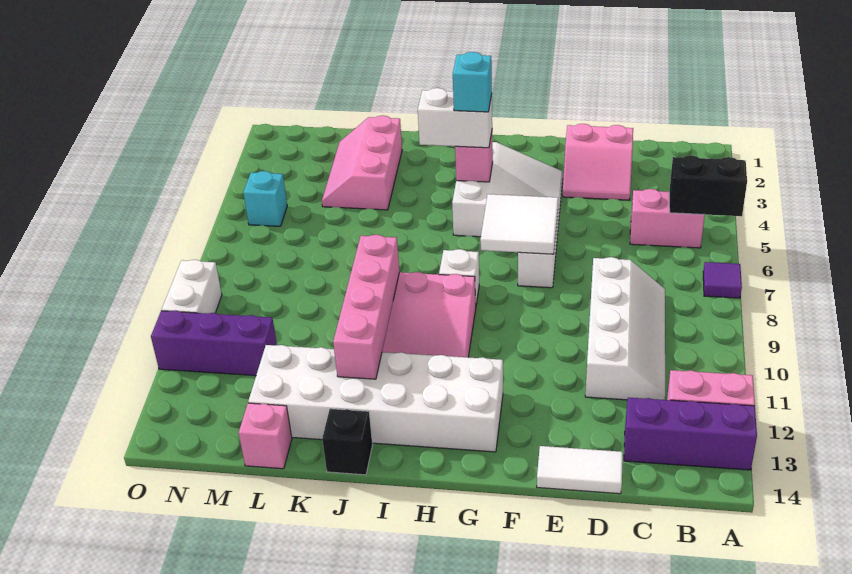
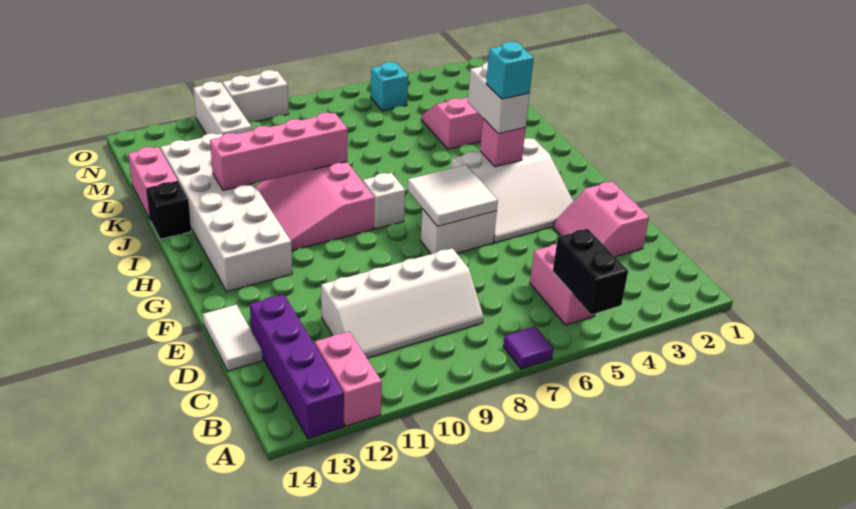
purple brick A13:C13 level 1 -> purple brick A13:D13 level 1
pink brick L14 level 1 -> pink brick K14:L14 level 1
purple brick M11:O11 level 1 -> white brick M11:O11 level 1

